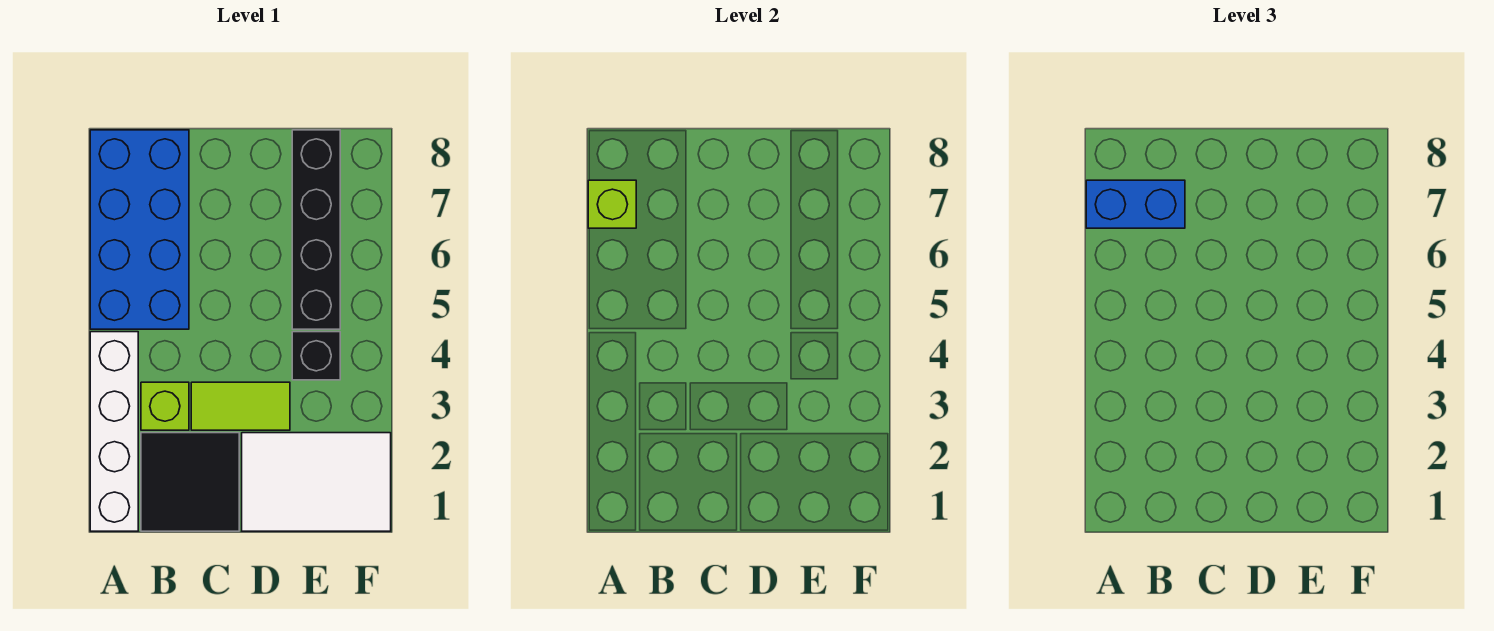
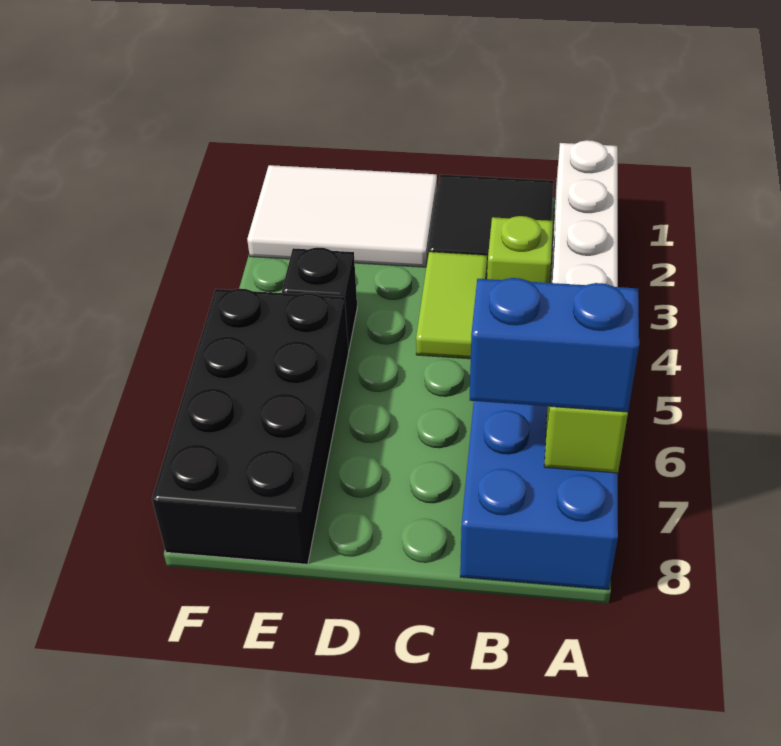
lime tile C3:D3 level 1 -> lime tile C3:C4 level 1
black brick E5:E8 level 1 -> black brick E5:F8 level 1

